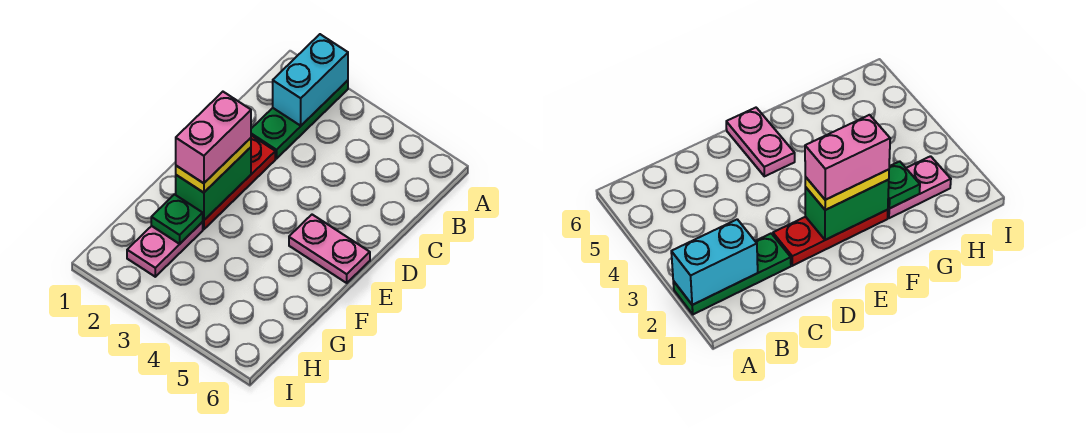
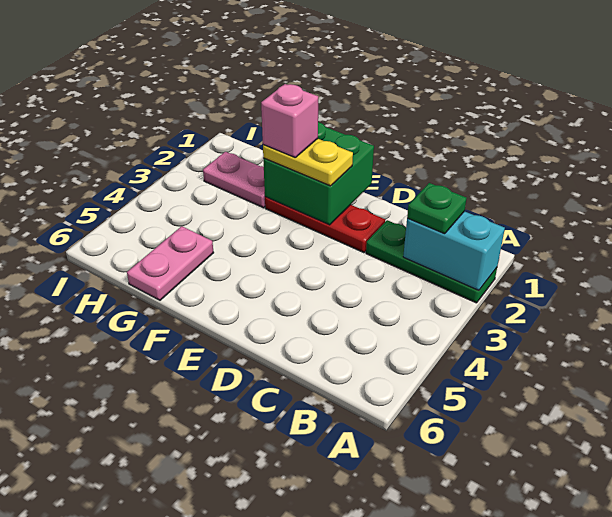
green brick E2:F2 level 2 -> green brick E1:F2 level 2
pink brick E2:F2 level 4 -> pink brick F2 level 4
pink plate E5:E6 level 1 -> pink plate G5:G6 level 1
green plate G2 level 2 -> green plate B2 level 3

